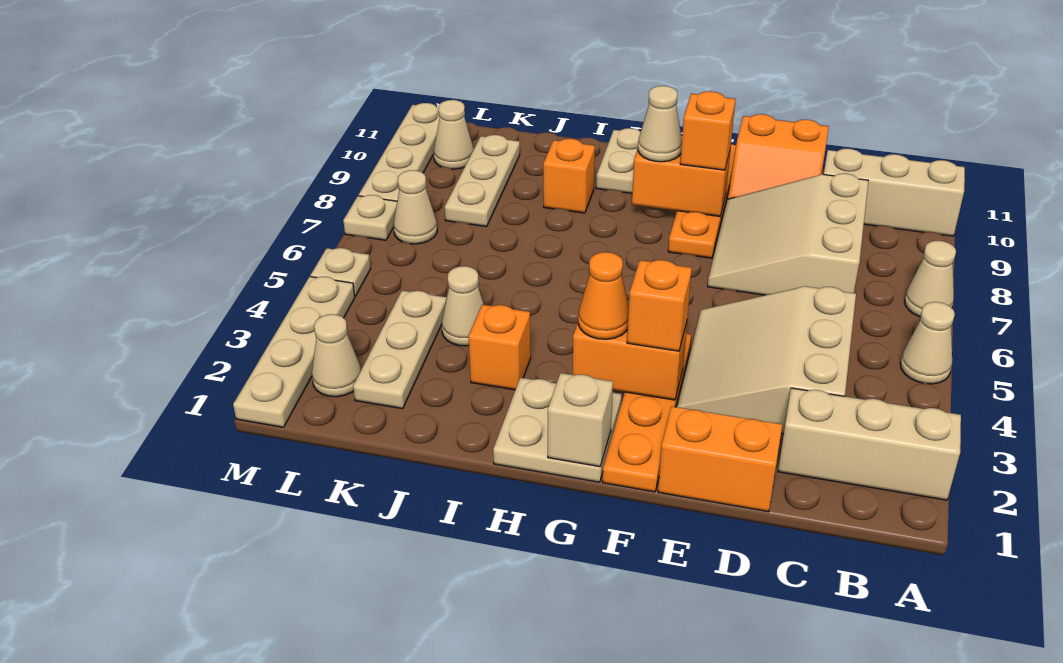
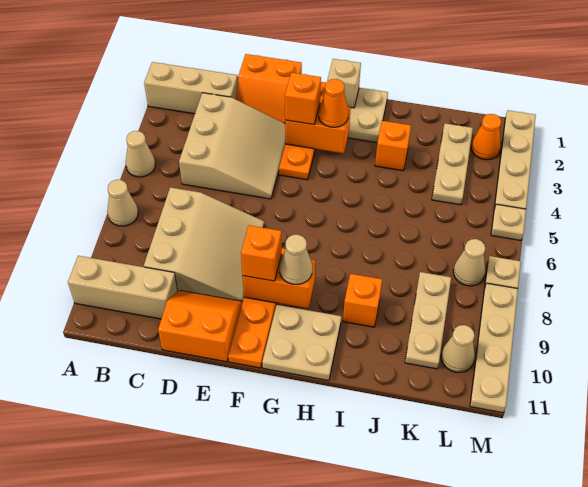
tan cone J4 level 1 -> none
tan cone L2 level 1 -> orange cone L2 level 1

